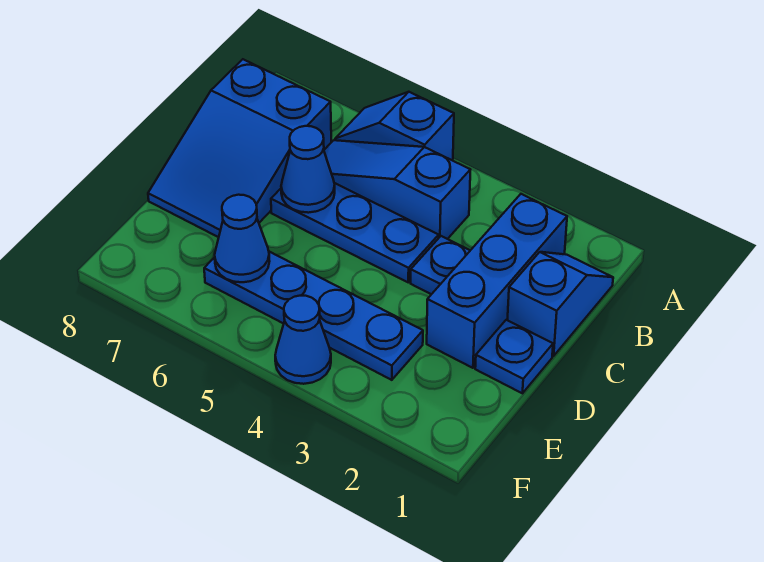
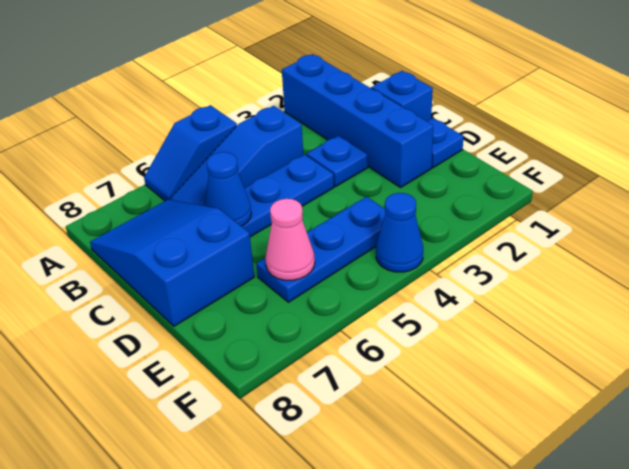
blue brick B2:D2 level 1 -> blue brick A2:D2 level 1
blue slope B7:D8 level 1 top B -> blue slope B7:D8 level 1 top D
blue plate E3:E6 level 1 -> blue plate E4:E6 level 1
blue cone E6 level 2 -> pink cone E6 level 2

